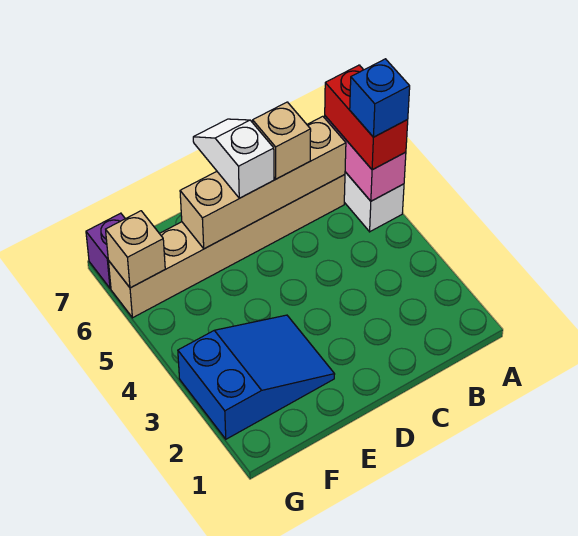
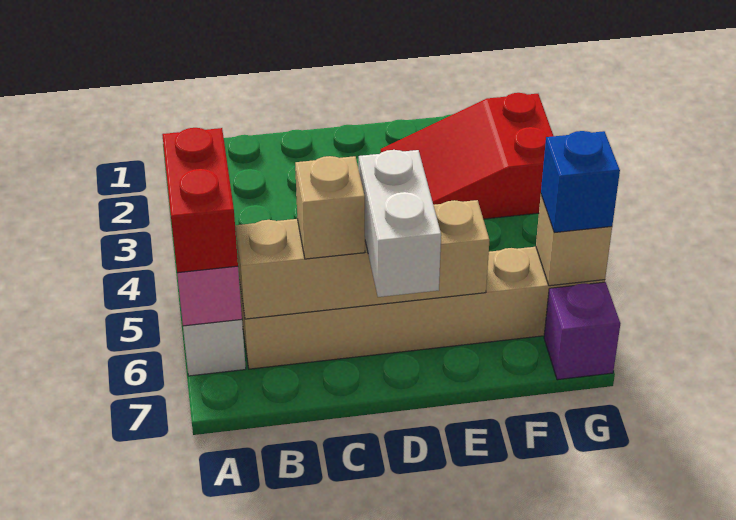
blue brick A5 level 4 -> blue brick G6 level 3
white slope D6:D7 level 3 top 6 -> white brick D6:D7 level 3
blue slope E2:G3 level 1 top G -> red slope E2:G3 level 1 top G

